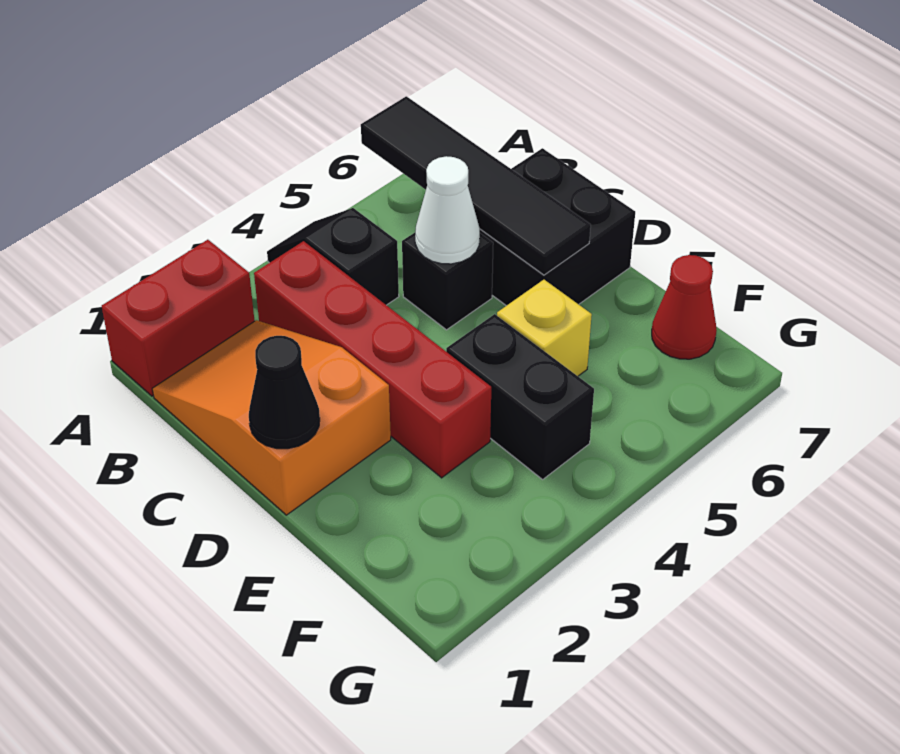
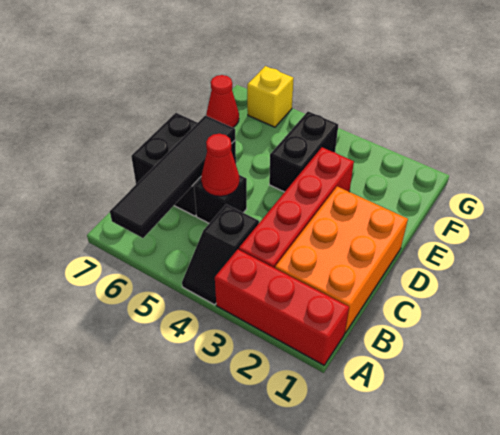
red brick A1:A2 level 1 -> red brick A1:A3 level 1
orange slope B1:D2 level 1 top D -> orange brick B1:D2 level 1
white cone C5 level 2 -> red cone C5 level 2
black cone D1 level 2 -> none
yellow brick E5 level 1 -> yellow brick G6 level 1

